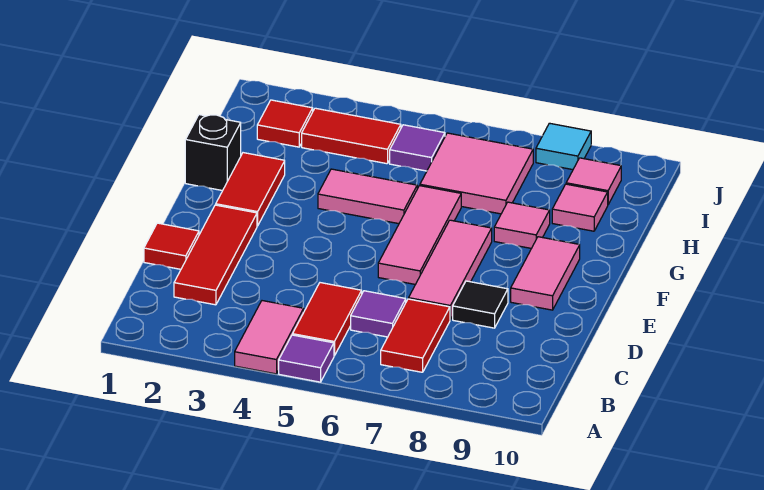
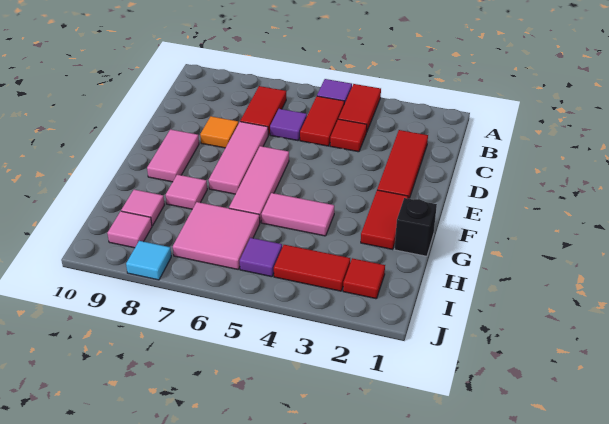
pink tile A4:B4 level 1 -> red tile A4:B4 level 1
red tile D1 level 1 -> red tile C4 level 1
black tile D8 level 1 -> orange tile D8 level 1

